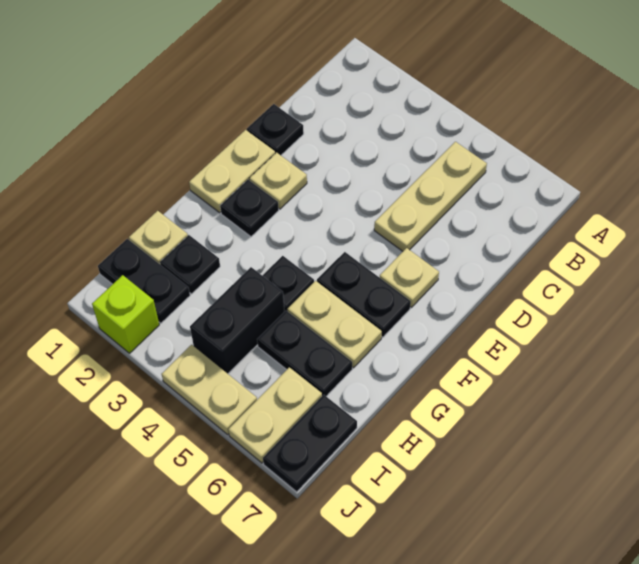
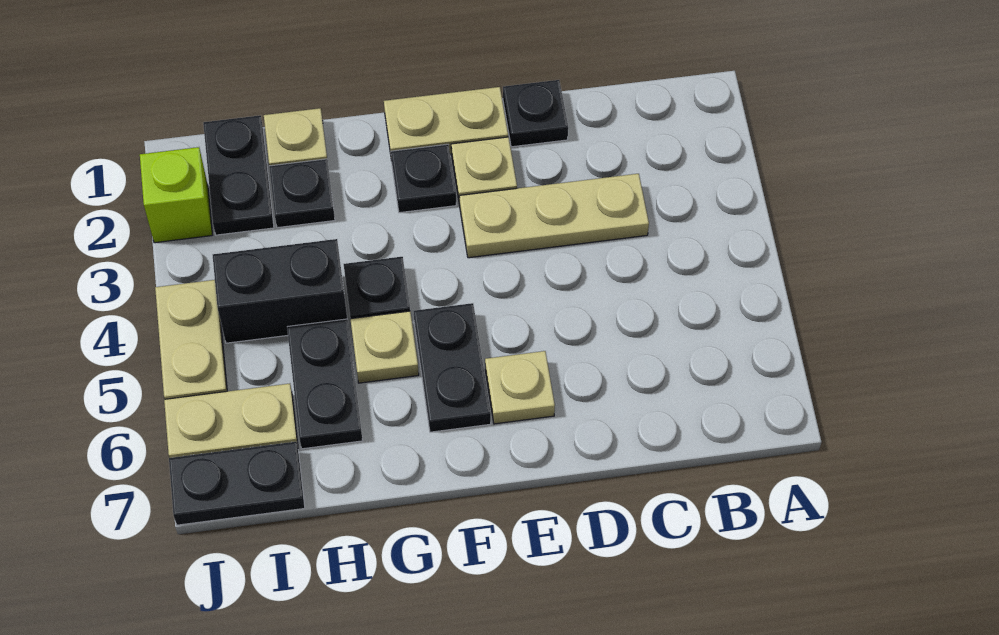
tan plate B5:D5 level 1 -> tan plate C3:E3 level 1
tan plate G5:G6 level 1 -> tan plate G5 level 1

